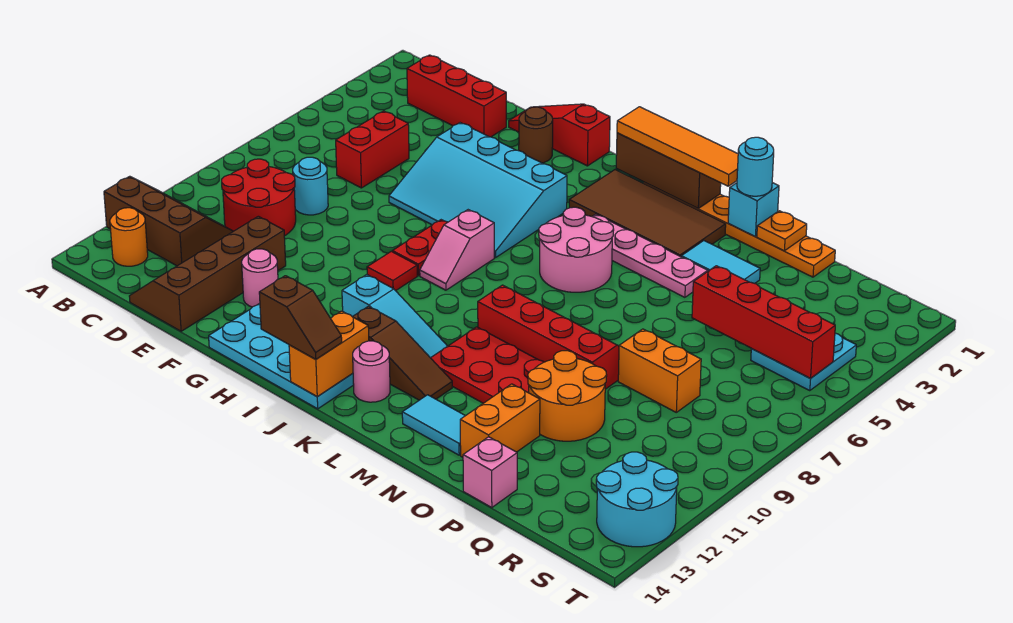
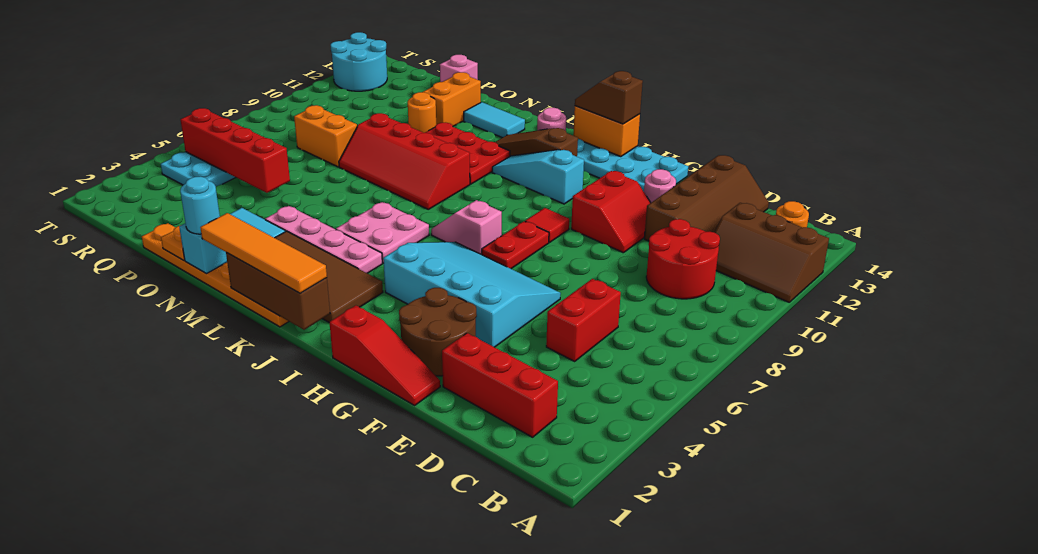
cyan round brick D8 level 1 -> none
none -> red slope F10:G11 level 1 top G
brown round brick G2 level 1 -> brown round brick F2:G3 level 1
pink slope I7:I8 level 1 top 7 -> pink slope I7:J7 level 1 top I
orange brick J13:J14 level 2 -> orange brick I14:J14 level 2
pink round brick K5:L6 level 1 -> pink plate K5:L6 level 1
orange round brick O10:P11 level 1 -> orange round brick O11 level 1

